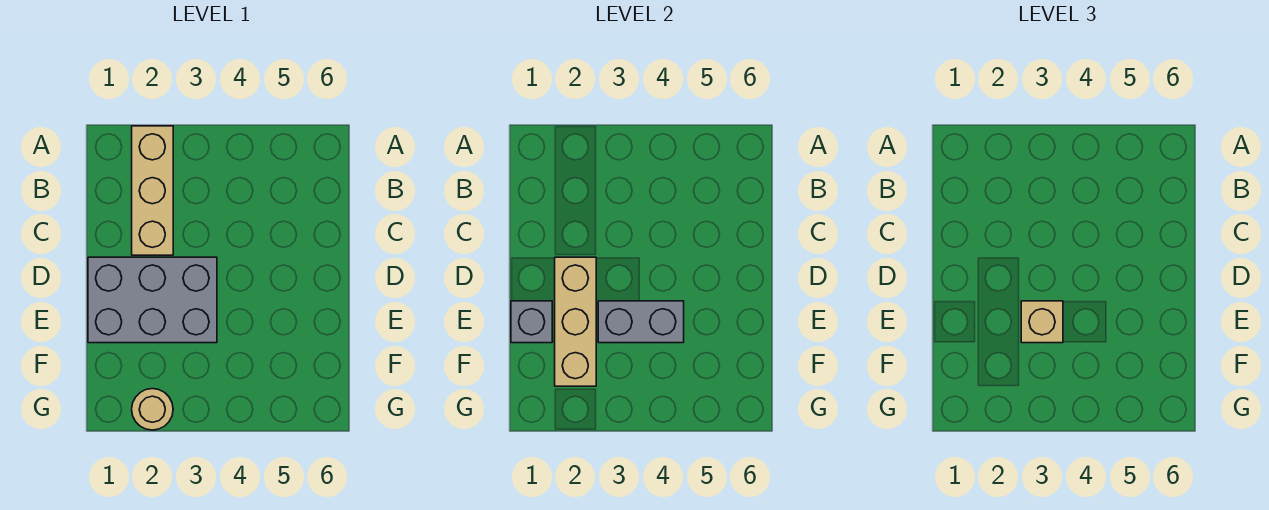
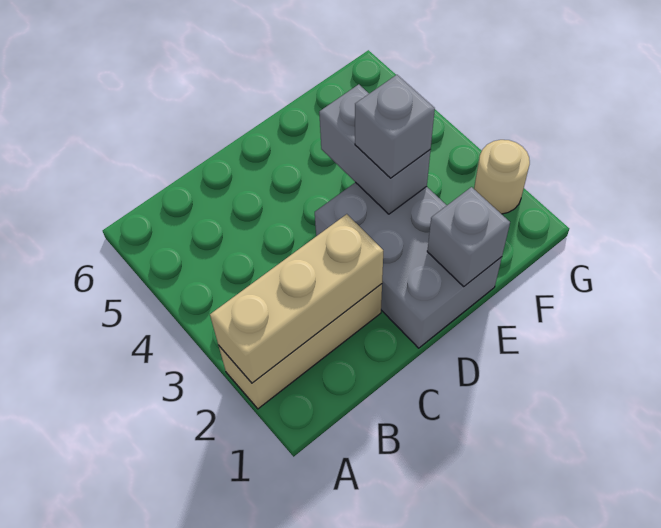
tan brick D2:F2 level 2 -> tan brick A2:C2 level 2
tan brick E3 level 3 -> grey brick E3 level 3

